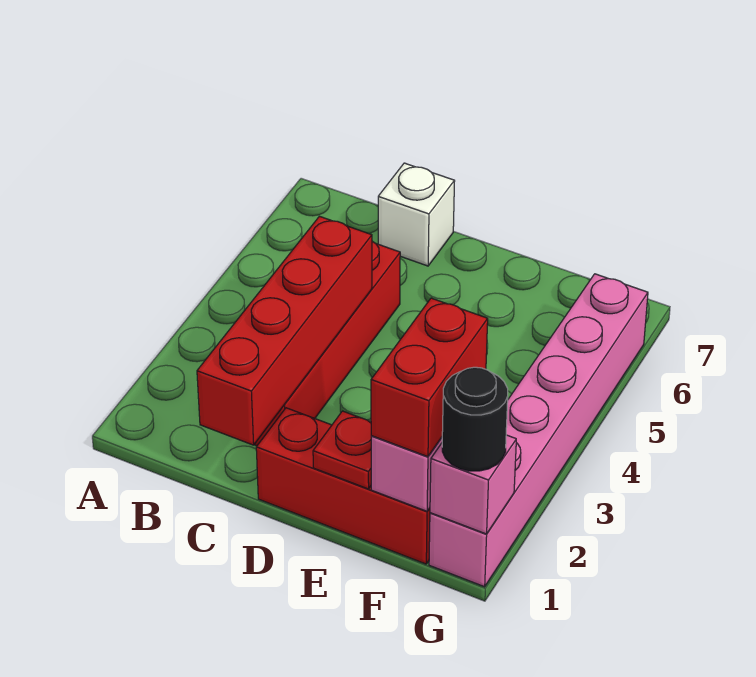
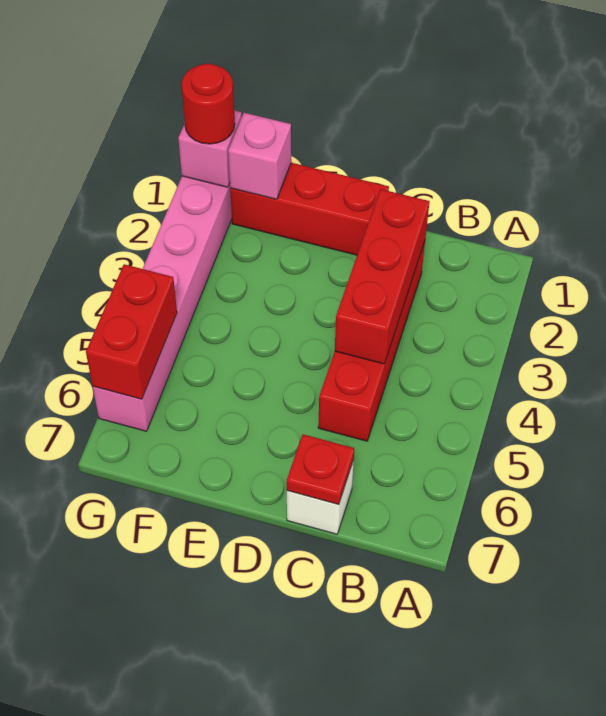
red brick C1:C4 level 2 -> red brick C2:C4 level 2
red plate E1 level 2 -> red plate C7 level 2
red brick F1:F2 level 3 -> red brick G5:G6 level 2
black round brick G1 level 3 -> red round brick G1 level 3

